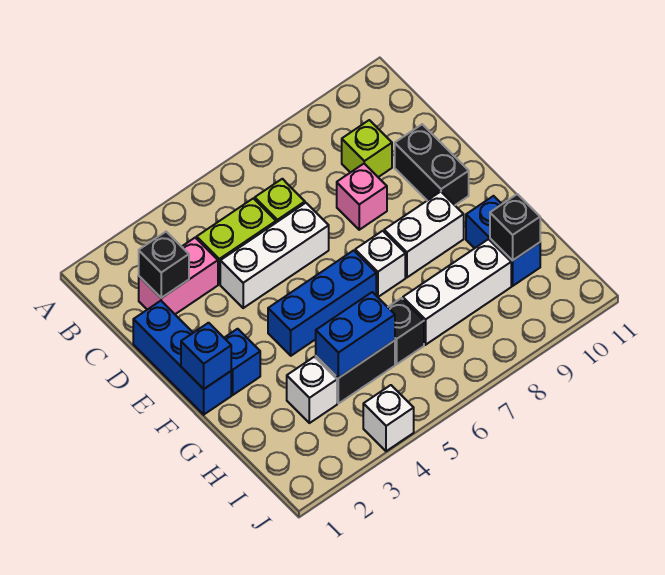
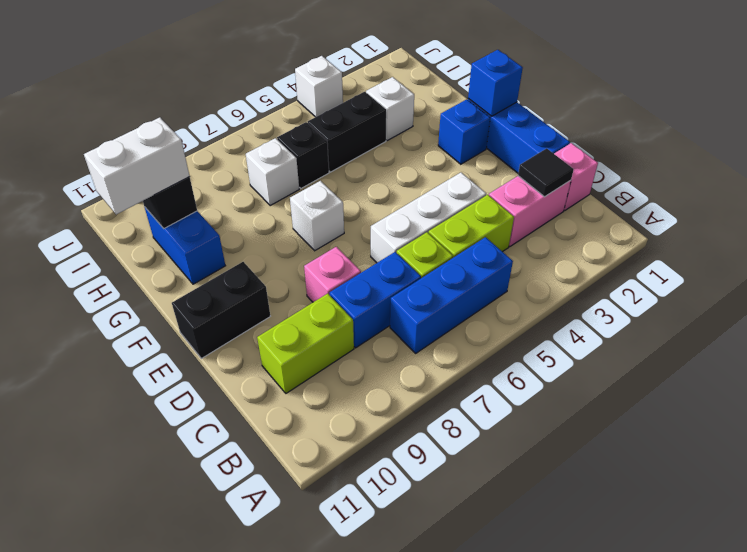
none -> pink brick C1 level 1
black brick C2 level 2 -> black tile C2 level 2
lime brick C9 level 1 -> lime brick C9:C10 level 1
black brick D10:E10 level 1 -> black brick E10:E11 level 1
blue brick F4:F6 level 1 -> blue brick B5:B7 level 1
white brick F8:F9 level 1 -> white brick H10:H11 level 3
blue brick H4:H5 level 2 -> blue brick C7:C8 level 1
white brick H7:H9 level 1 -> white brick H7 level 1

